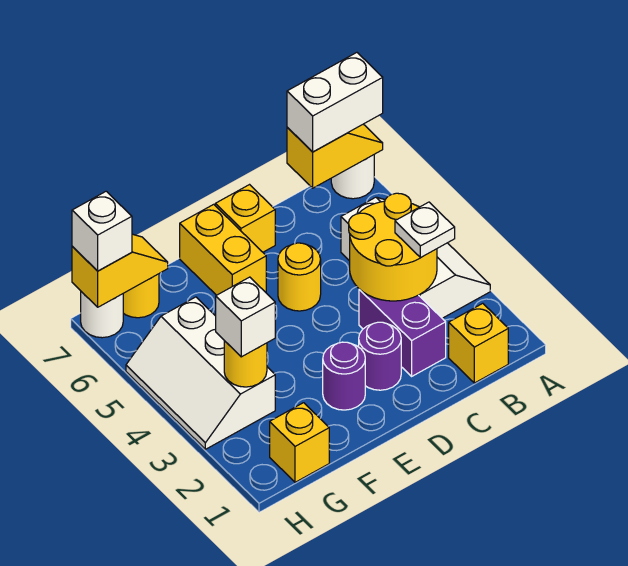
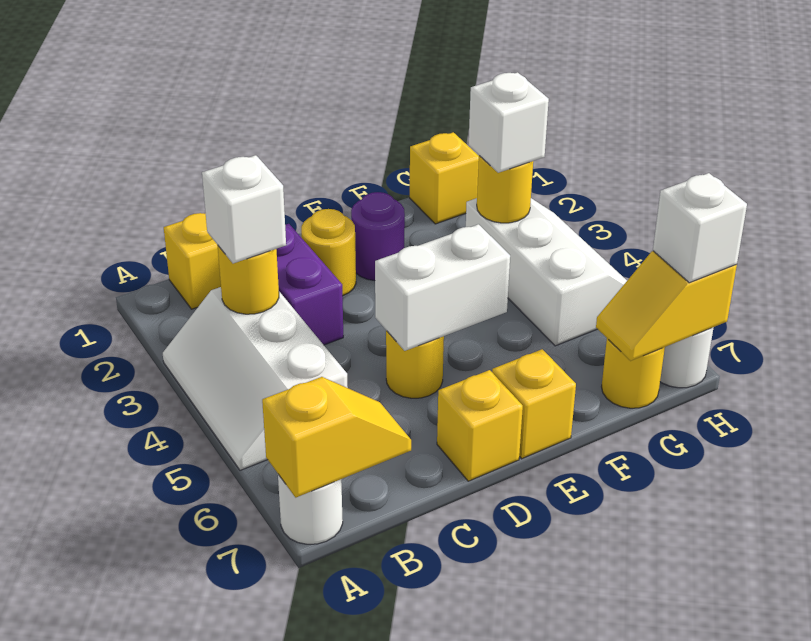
yellow slope A7:B7 level 2 top B -> yellow slope A7:B7 level 2 top A
white brick A7:B7 level 3 -> white brick D5:E5 level 2
yellow round brick B3:C4 level 2 -> yellow round brick B3 level 2
white plate B3 level 3 -> white brick B3 level 3
purple round brick D2 level 1 -> yellow round brick D2 level 1
yellow brick E6:E7 level 1 -> yellow brick E7 level 1

